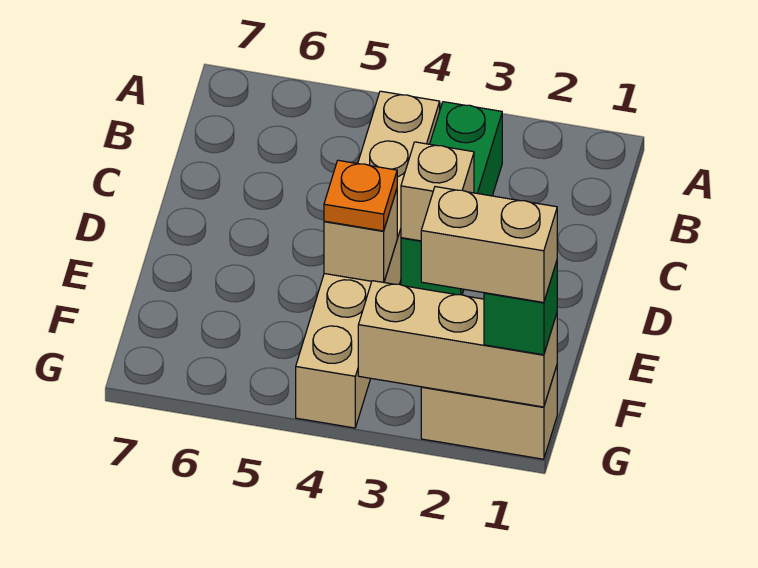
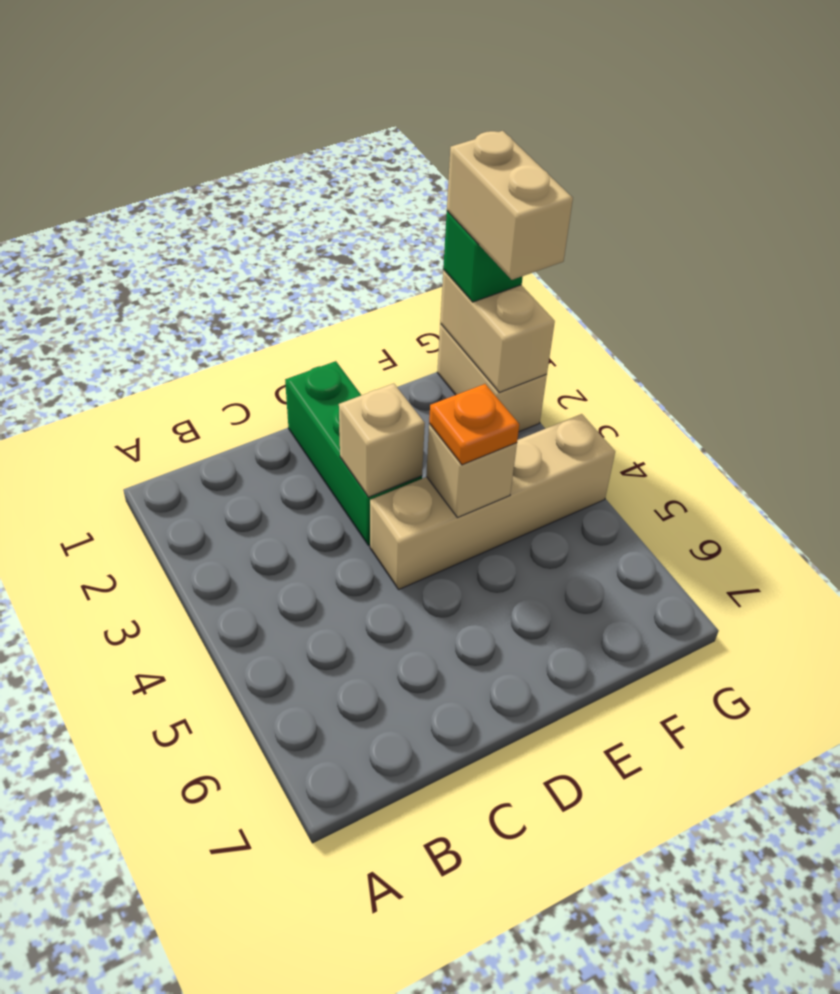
green brick B3:D3 level 1 -> green brick D1:D3 level 1
tan brick B4:G4 level 1 -> tan brick D4:G4 level 1
tan brick G1:G3 level 2 -> tan brick G1:G2 level 2

